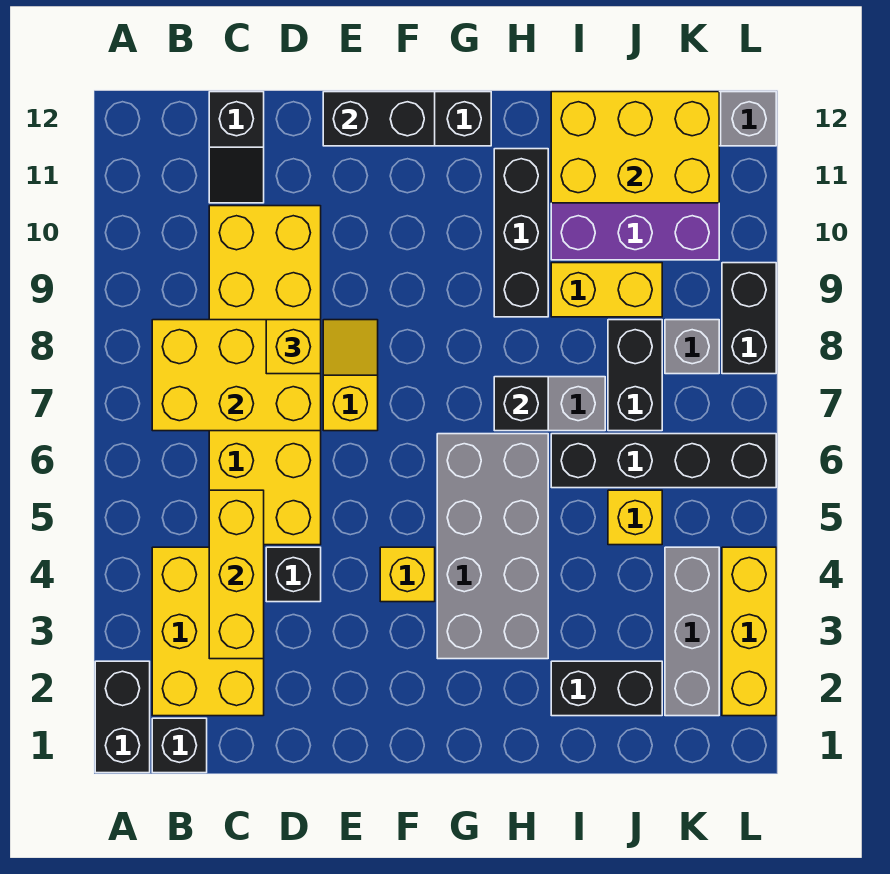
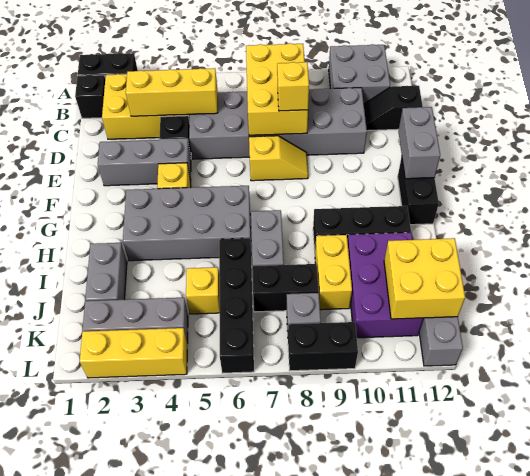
none -> grey brick A10:B11 level 1
yellow brick C5:D10 level 1 -> grey brick C5:D10 level 1
none -> grey brick E2:E4 level 1
black brick E12:F12 level 2 -> grey brick E12:F12 level 2
black brick H7 level 2 -> none
black brick I2:J2 level 1 -> grey brick I2:J2 level 1
yellow brick I11:K12 level 2 -> yellow brick J11:K12 level 2

